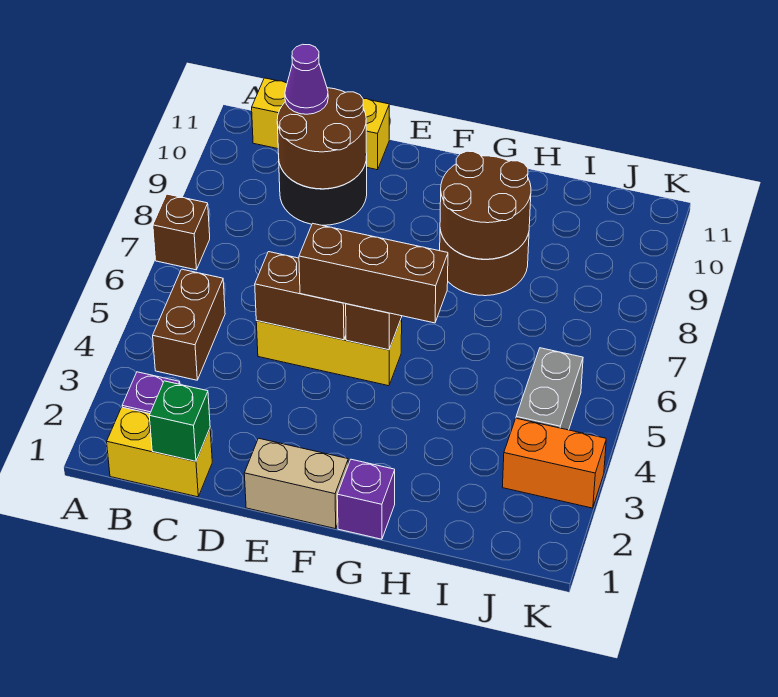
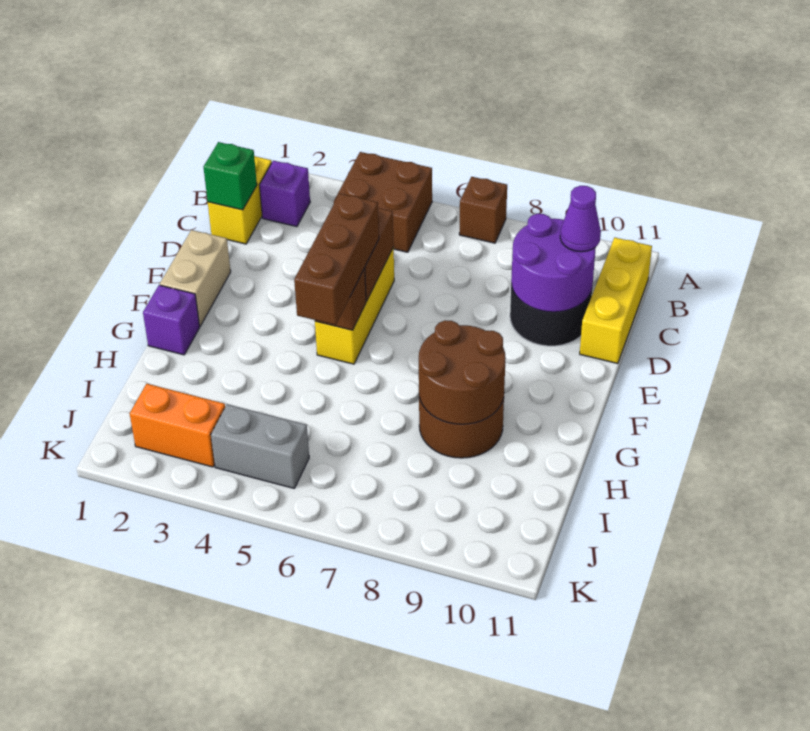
brown brick B4:B5 level 1 -> brown brick A4:B5 level 1
brown round brick C9:D10 level 2 -> purple round brick C9:D10 level 2
orange brick J3:K3 level 1 -> orange brick J2:J3 level 1

